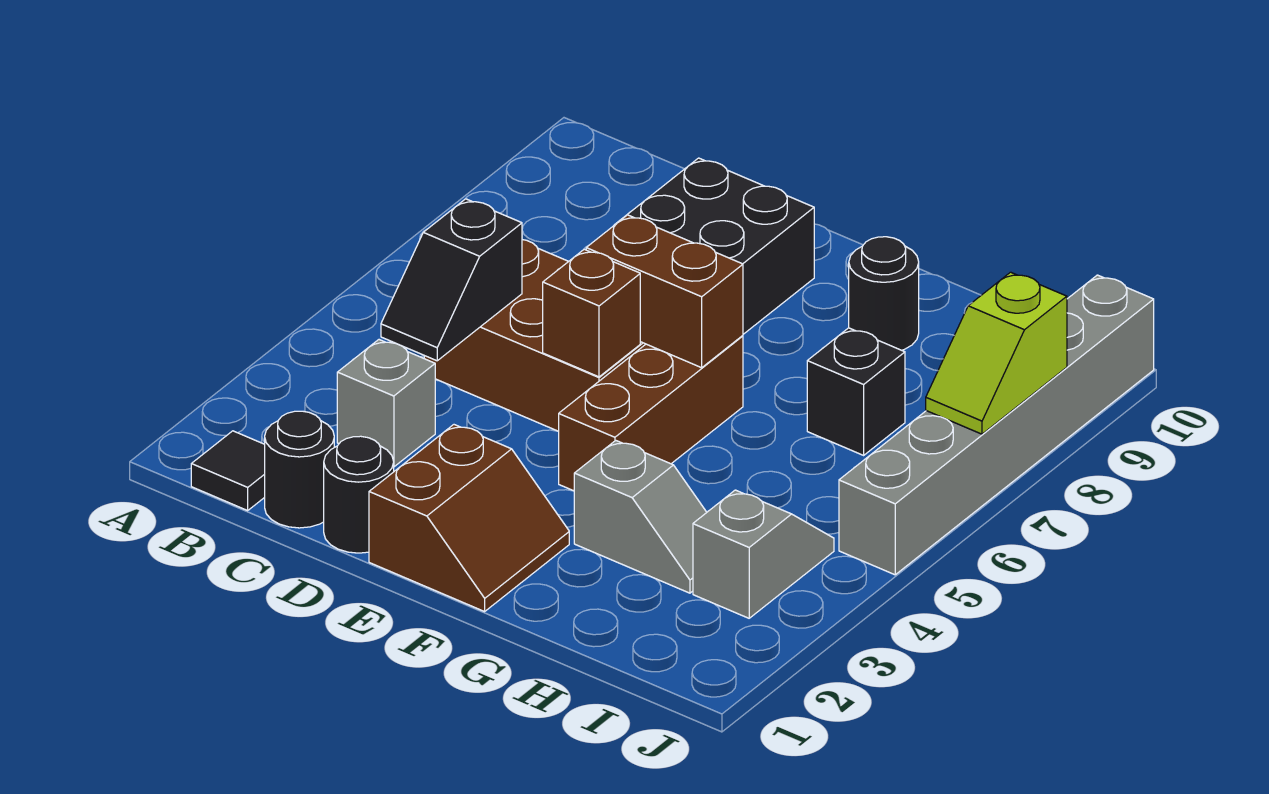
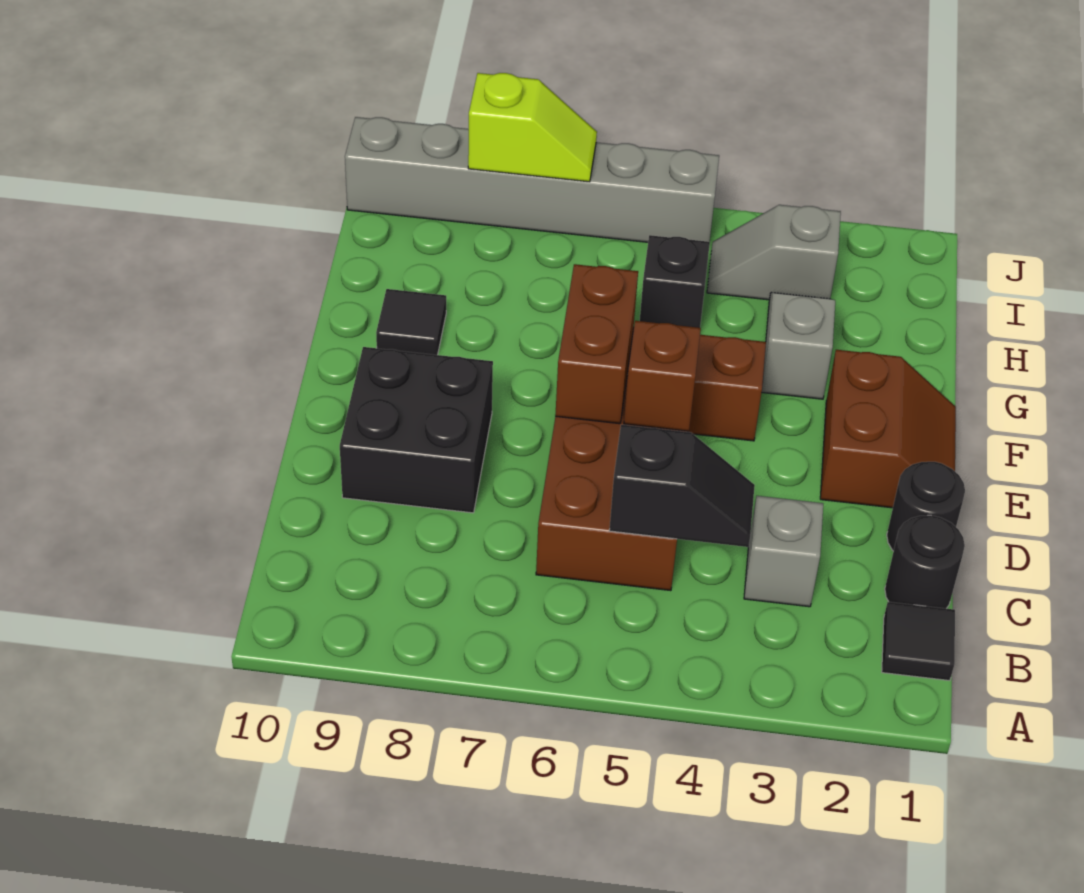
brown slope E1:F2 level 1 top E -> brown slope E1:F2 level 1 top 2
black round brick G9 level 1 -> black tile G9 level 1
black brick H7 level 1 -> black brick H5 level 1

